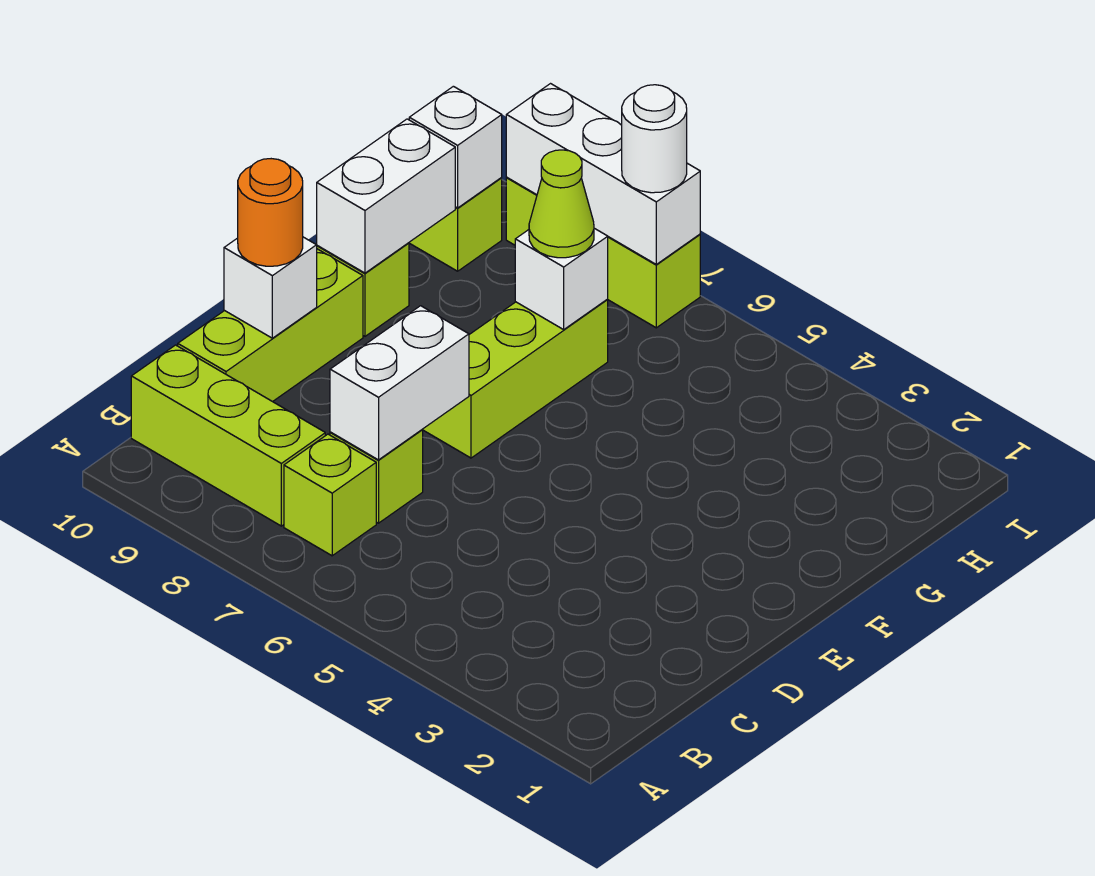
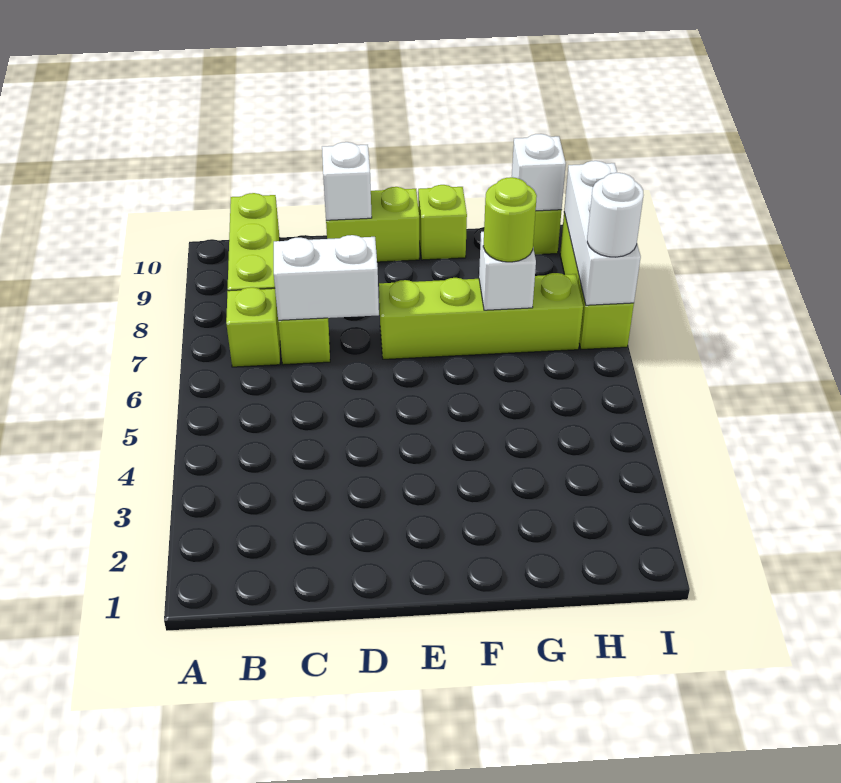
lime brick C10:E10 level 1 -> lime brick D10:E10 level 1
orange round brick D10 level 3 -> none
lime brick E7:G7 level 1 -> lime brick E7:H7 level 1
white brick F10:G10 level 2 -> none
lime cone G7 level 3 -> lime round brick G7 level 3

